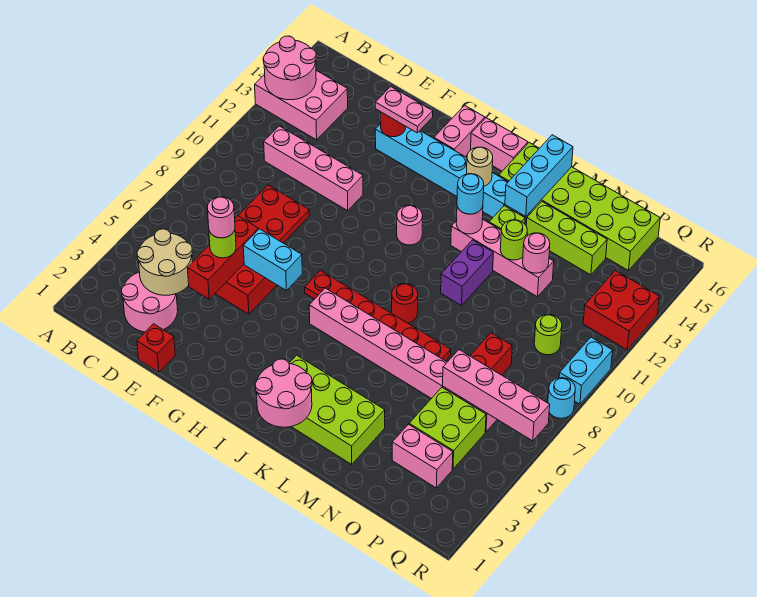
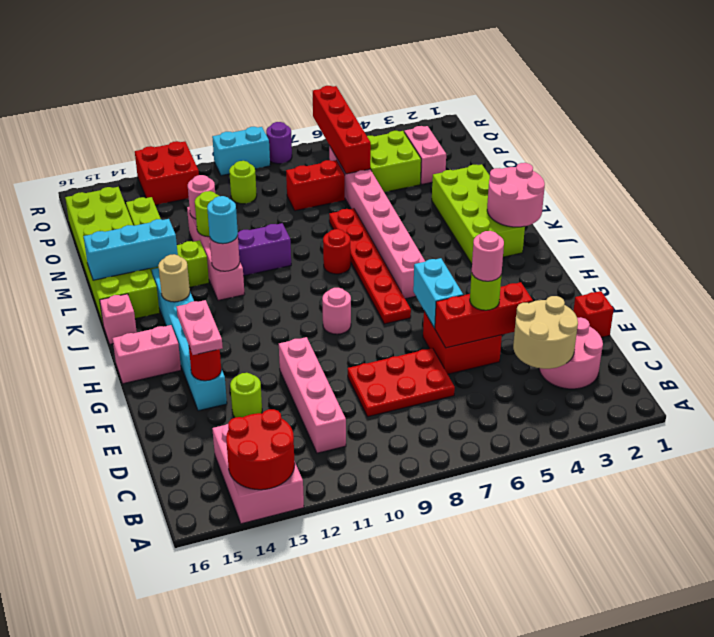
pink round brick A13:B14 level 2 -> red round brick A13:B14 level 2
none -> lime round brick E13 level 1
pink round brick I11 level 1 -> pink round brick H9 level 1
pink brick I16:J16 level 1 -> pink brick J16 level 1
pink brick O6:R6 level 2 -> red brick O6:R6 level 2
cyan round brick R8 level 1 -> purple round brick R8 level 1

